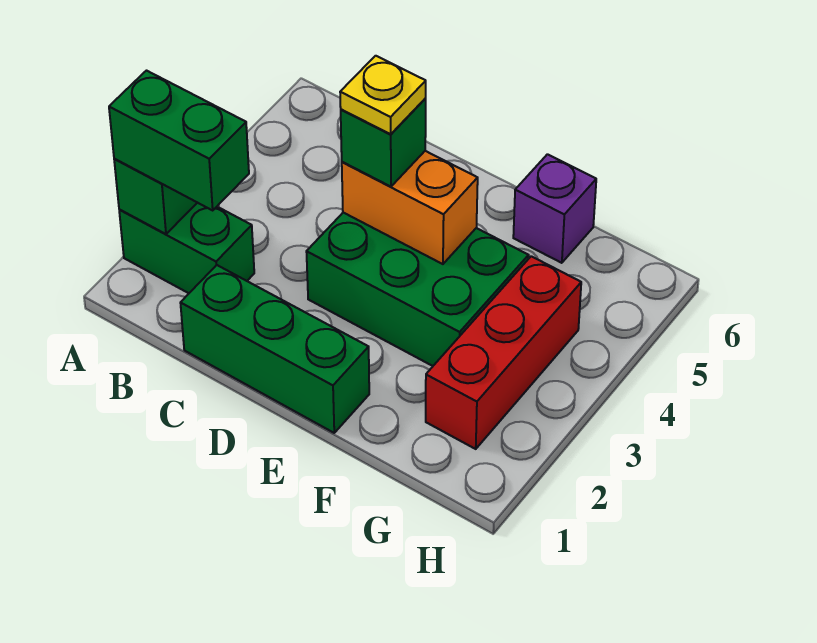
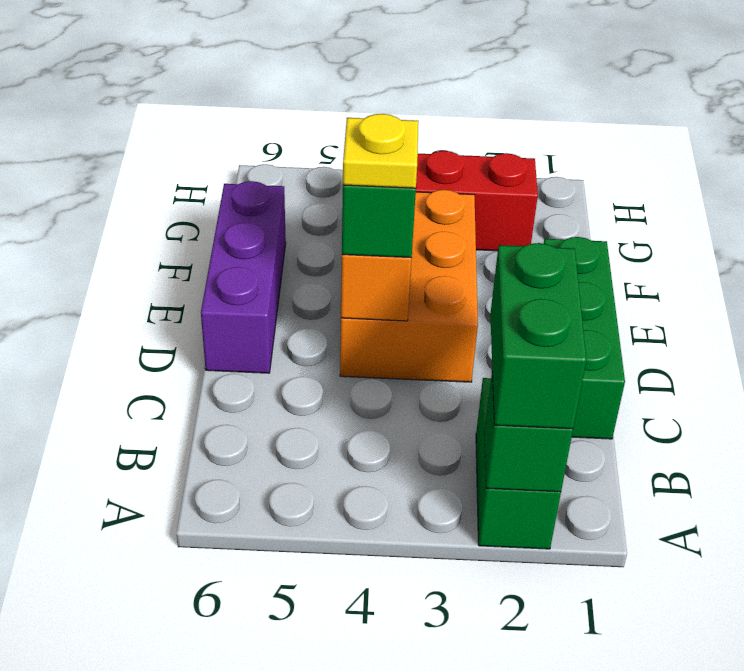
green brick D3:F4 level 1 -> orange brick D3:F4 level 1
purple brick F6 level 1 -> purple brick D6:F6 level 1

